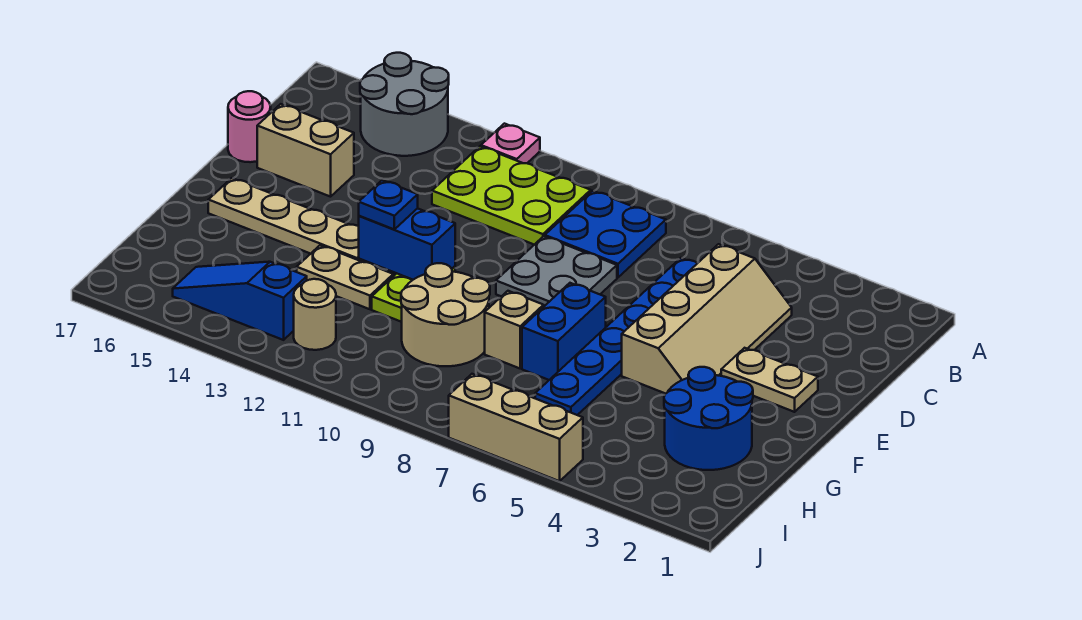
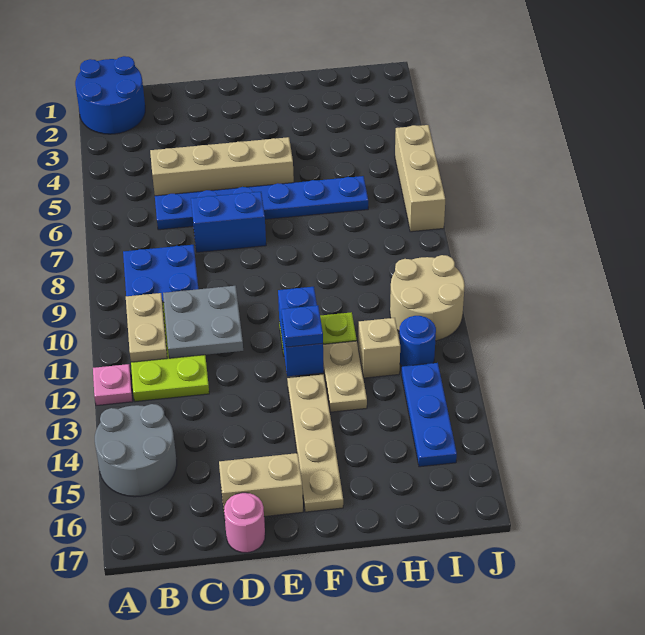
grey plate D8:E9 level 1 -> grey plate C10:D11 level 2
tan brick D15:D16 level 1 -> tan brick D16:E16 level 1
tan plate E2:E3 level 1 -> tan plate B10:B11 level 2
blue brick F7:G7 level 1 -> blue brick D7:E7 level 1
blue round brick G2:H3 level 1 -> blue round brick A1:B2 level 1
tan brick G8 level 1 -> tan brick H12 level 1
tan round brick G9:H10 level 1 -> tan round brick I10:J11 level 1
tan round brick I12 level 1 -> blue round brick I12 level 1
blue slope I13:I15 level 1 top 13 -> blue plate I13:I15 level 1

